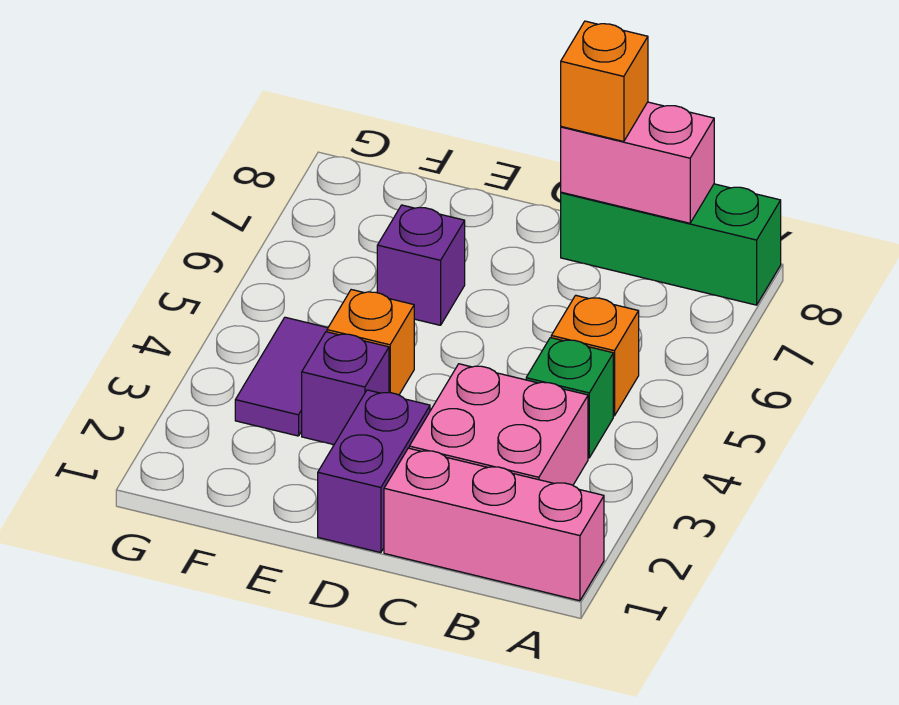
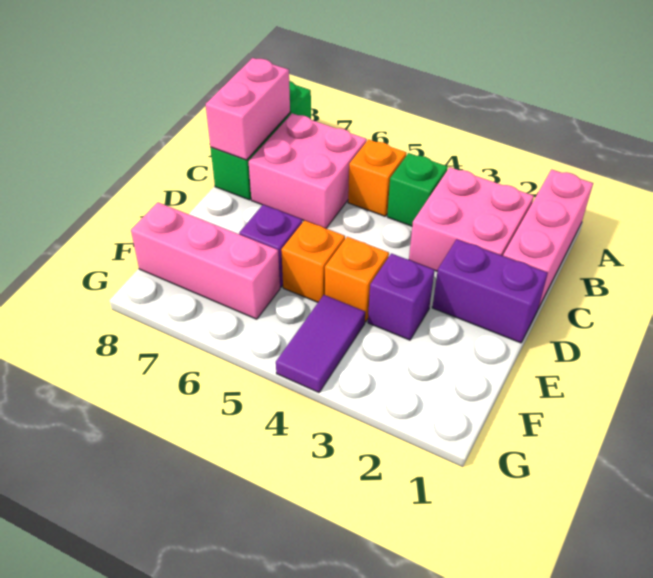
none -> pink brick B6:C7 level 1
orange brick C8 level 3 -> orange brick E5 level 1
purple tile F3:F4 level 1 -> purple tile F4:G4 level 1
none -> pink brick F6:F8 level 1

